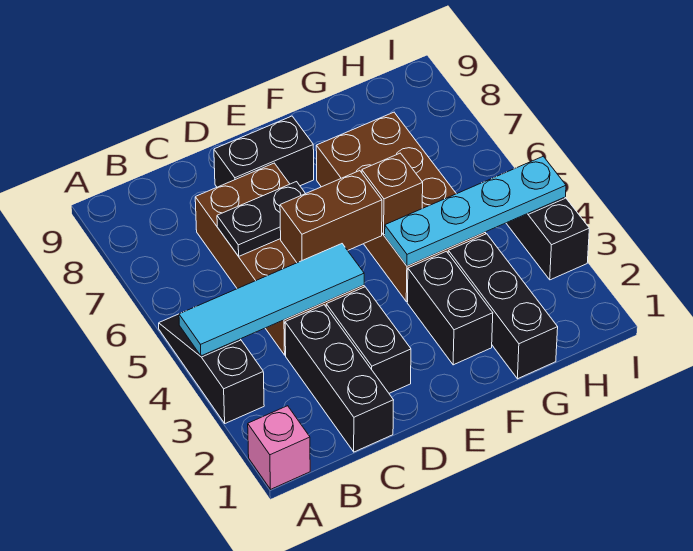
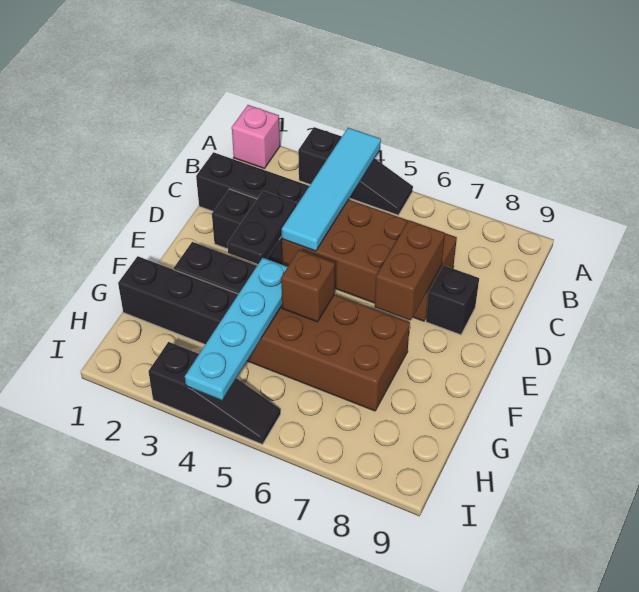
black plate C6:D6 level 2 -> black plate D3:E3 level 2
brown brick D5:E5 level 2 -> brown brick D7:E7 level 2
black brick D8:E8 level 1 -> black brick D8 level 1

